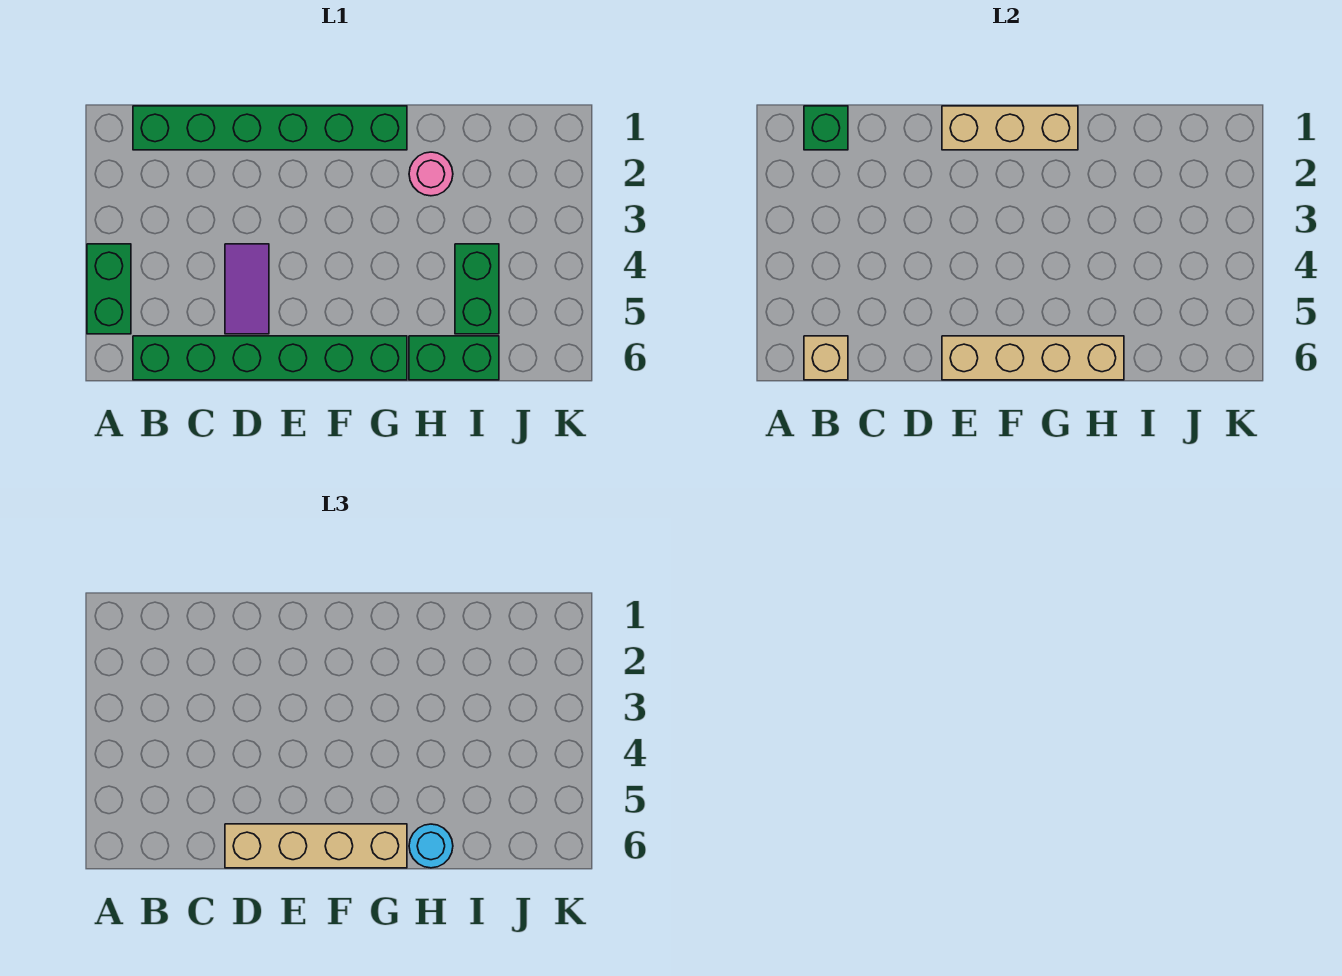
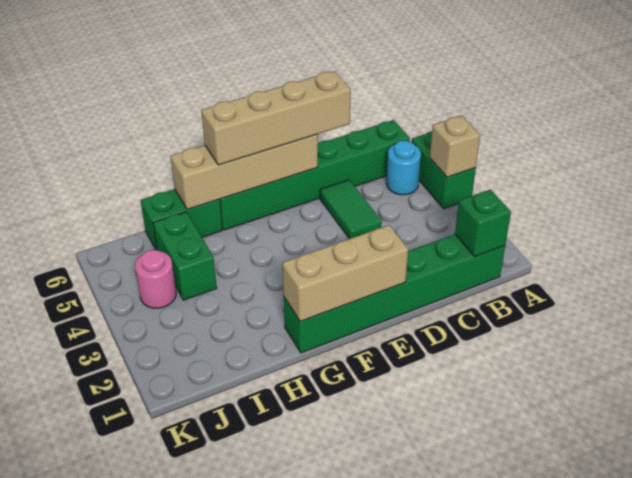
tan brick B6 level 2 -> tan brick A4 level 2
purple tile D4:D5 level 1 -> green tile D4:D5 level 1
pink round brick H2 level 1 -> pink round brick J4 level 1
cyan round brick H6 level 3 -> cyan round brick B5 level 1

